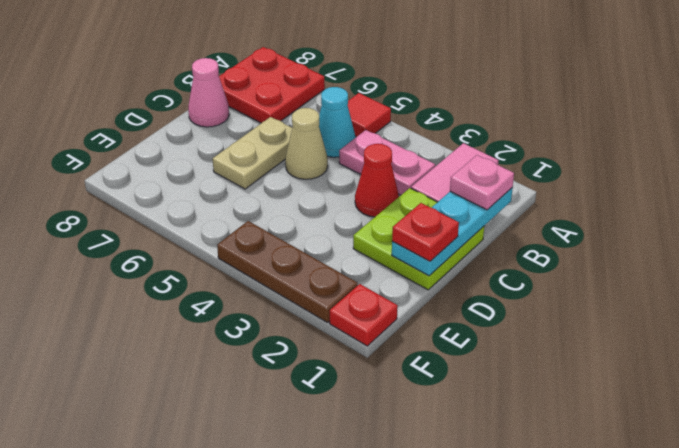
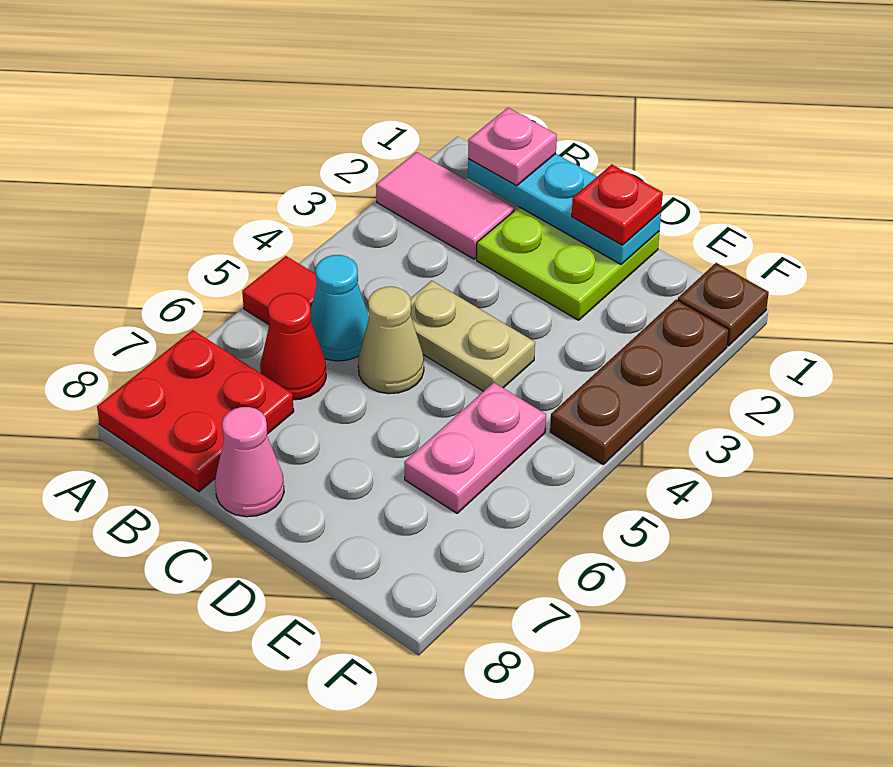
pink plate B3:B4 level 1 -> pink plate E5:E6 level 1
red cone C3 level 1 -> red cone B6 level 1
tan plate C6:D6 level 1 -> tan plate C4:D4 level 1
red plate F1 level 1 -> brown plate F1 level 1

